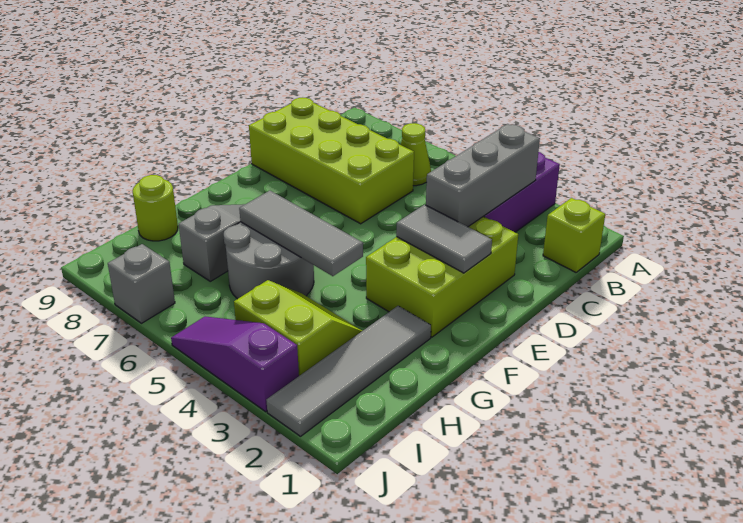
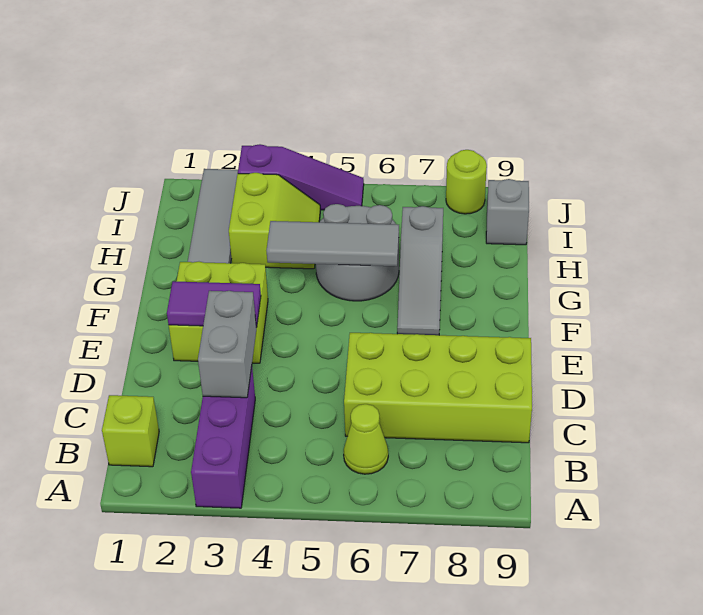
grey brick B3:D3 level 2 -> grey brick C3:D3 level 2
lime brick D2:F3 level 1 -> lime brick E2:F3 level 1
grey tile E2:E3 level 2 -> purple tile E2:E3 level 2
lime slope H3:I4 level 1 top I -> lime slope H3:I4 level 1 top 3
lime round brick H9 level 1 -> lime round brick J8 level 1
grey brick J7 level 1 -> grey brick I9 level 1

